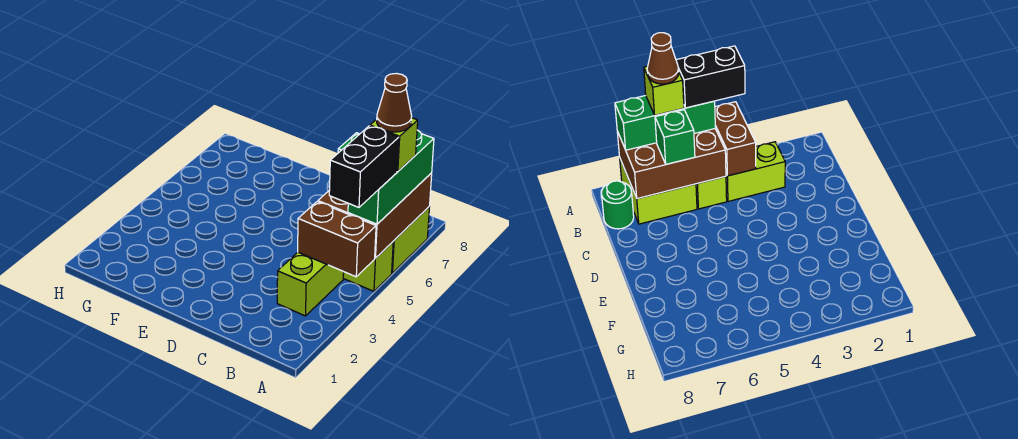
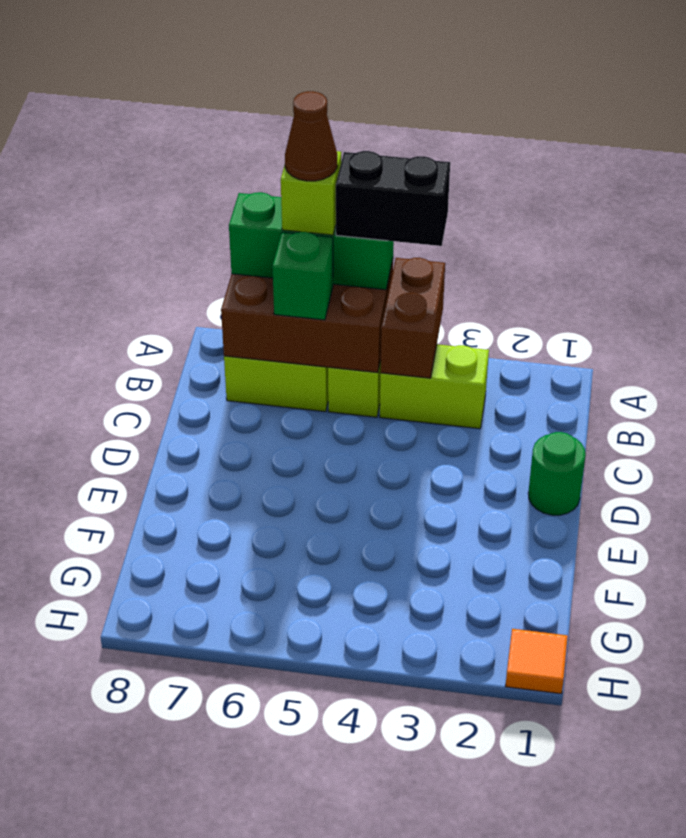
green round brick B8 level 1 -> green round brick D1 level 1
none -> orange tile H1 level 1

